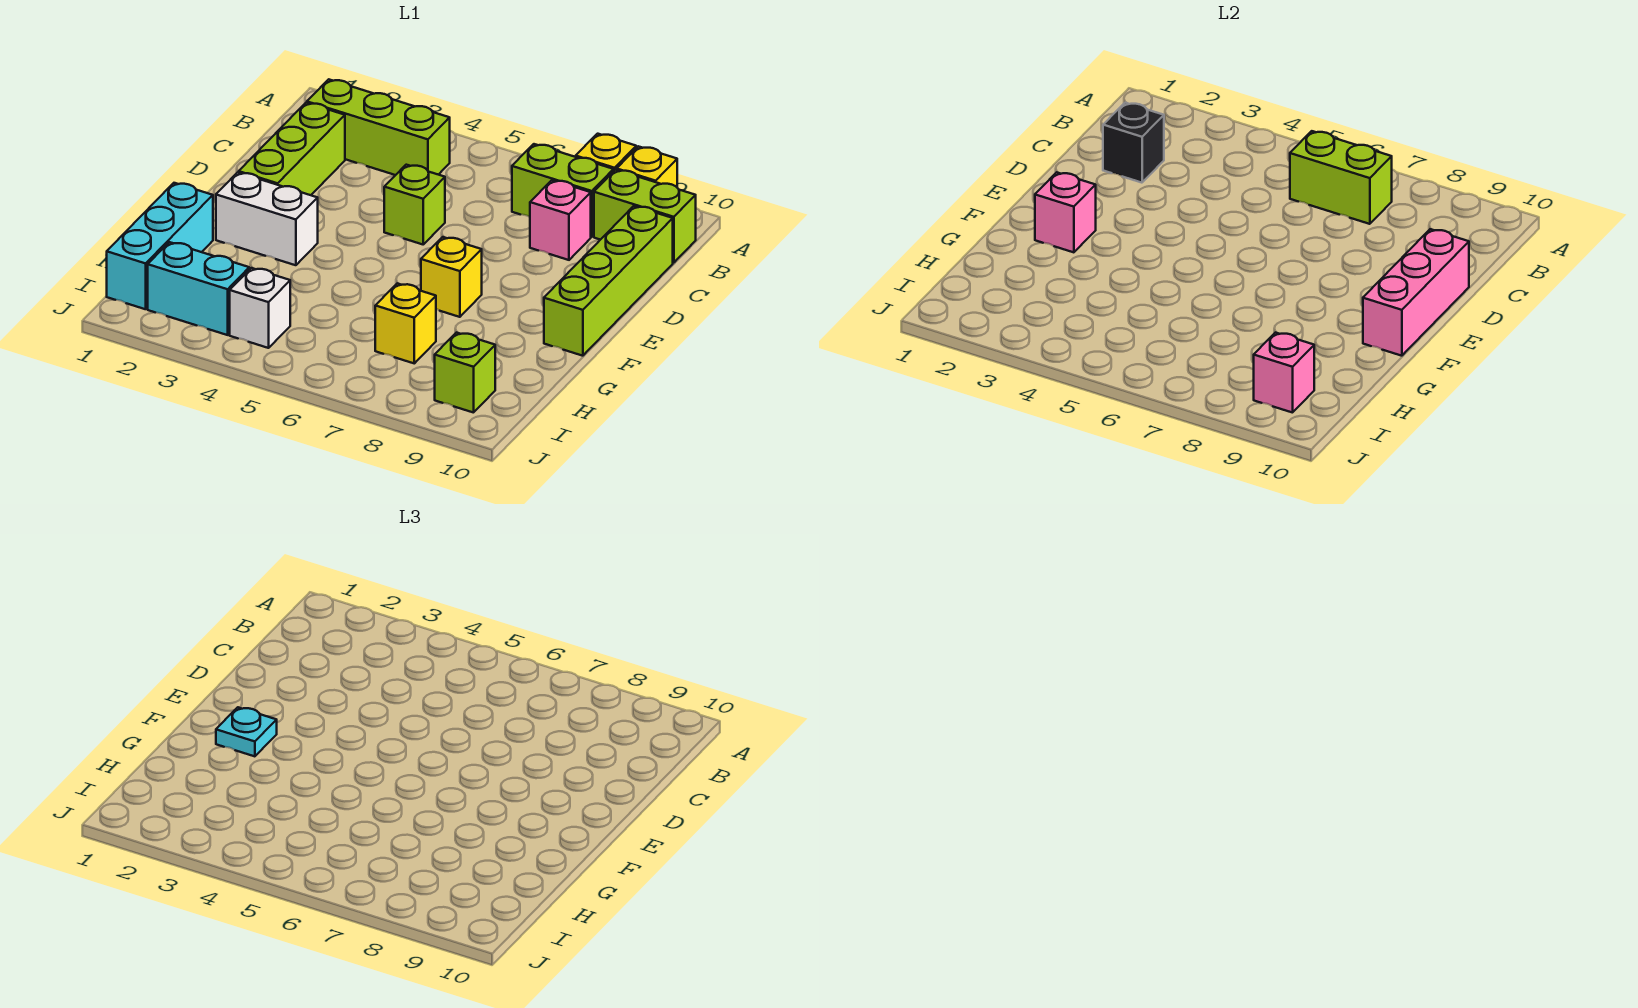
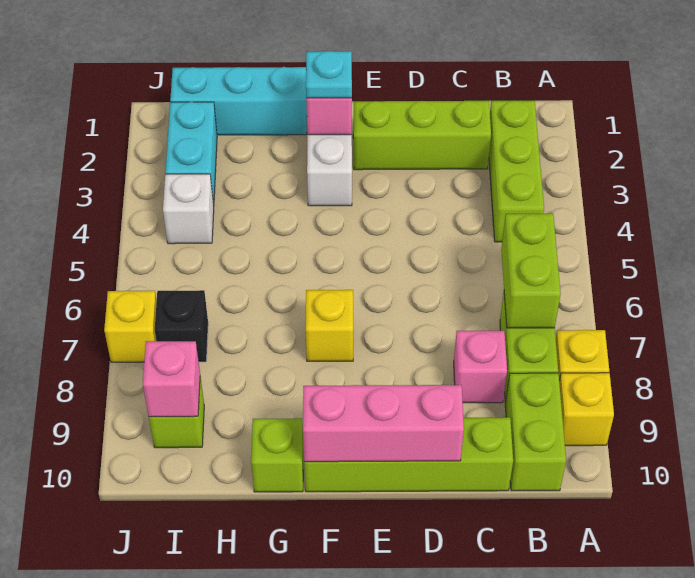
black brick C2 level 2 -> black brick I7 level 1
lime brick D5 level 1 -> lime brick G10 level 1
yellow brick H7 level 1 -> yellow brick J7 level 1

